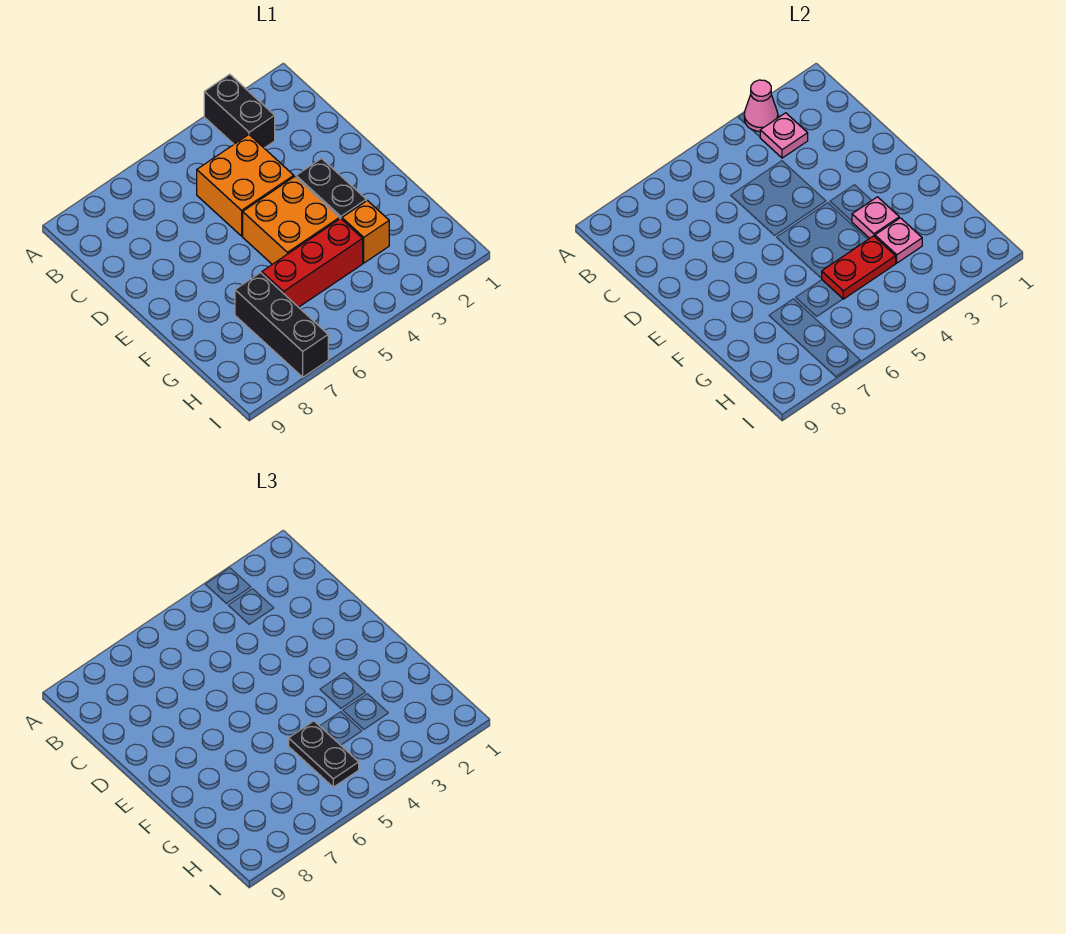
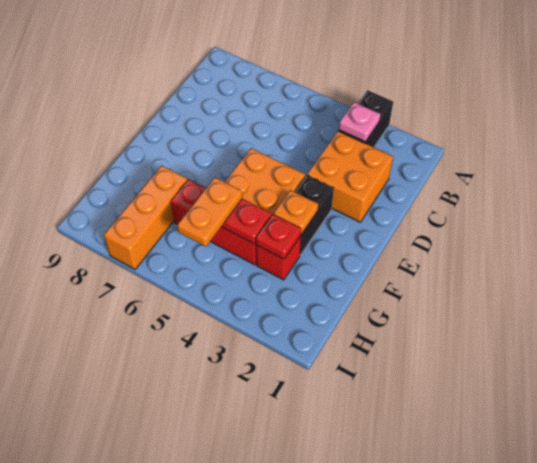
pink cone A3 level 2 -> none
orange brick C4:D5 level 1 -> orange brick C2:D3 level 1
pink plate F3 level 2 -> orange plate F3 level 2
orange brick G3 level 1 -> red brick G3 level 1
pink plate G3 level 2 -> red plate G3 level 2
black plate G5:H5 level 3 -> orange plate G5:H5 level 3
black brick G7:I7 level 1 -> orange brick G7:I7 level 1

